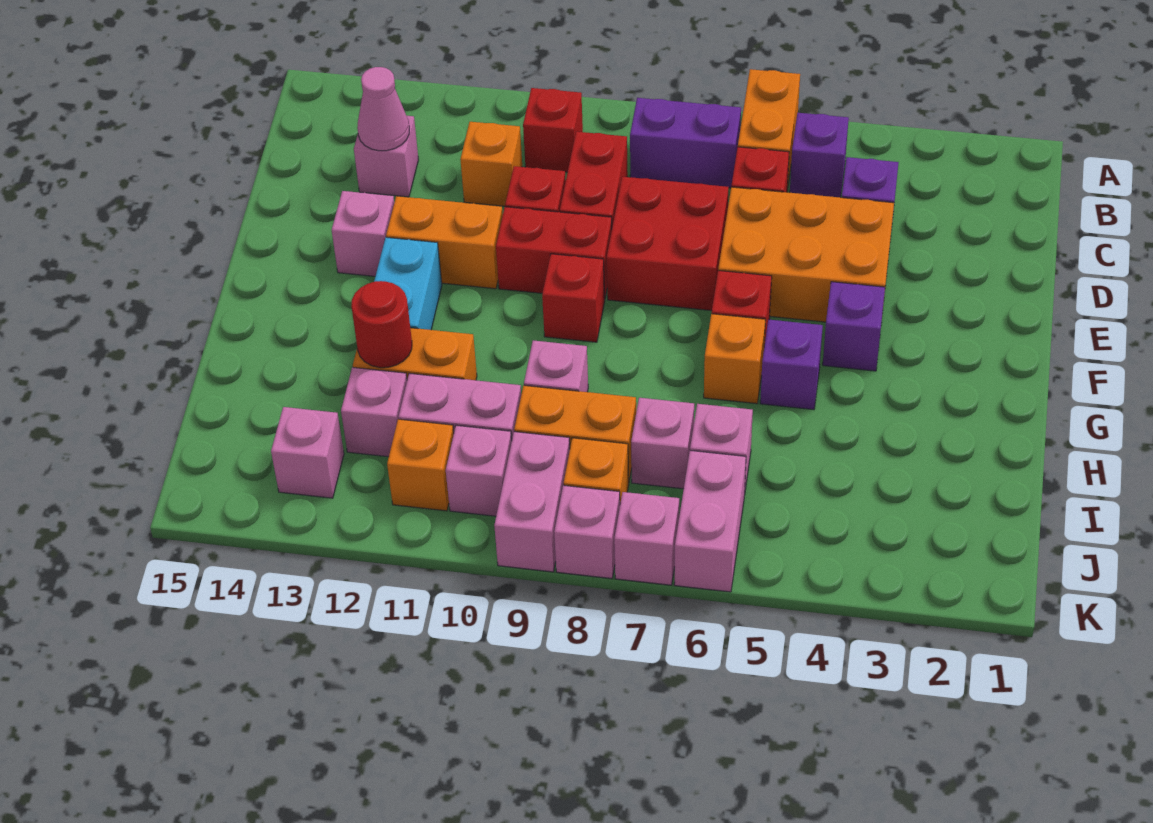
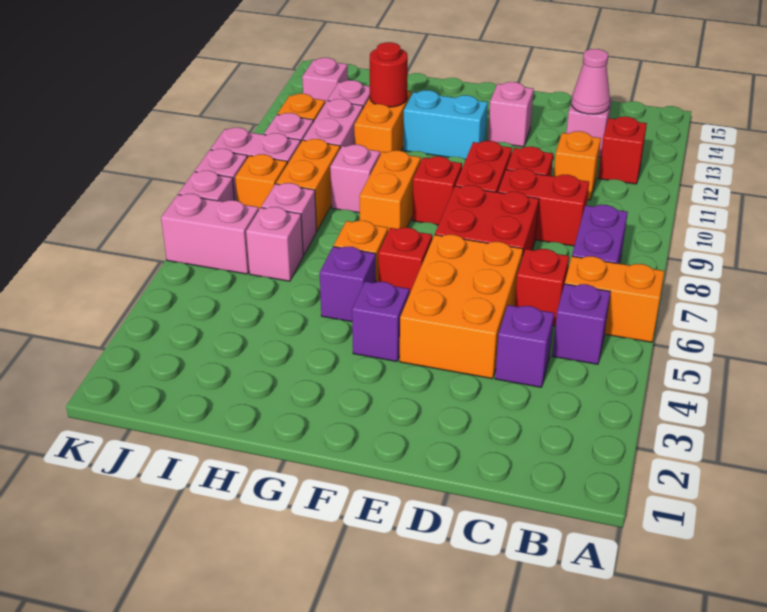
red brick B10 level 1 -> red brick B12 level 1
orange brick E11:E12 level 1 -> orange brick G8:G9 level 1

